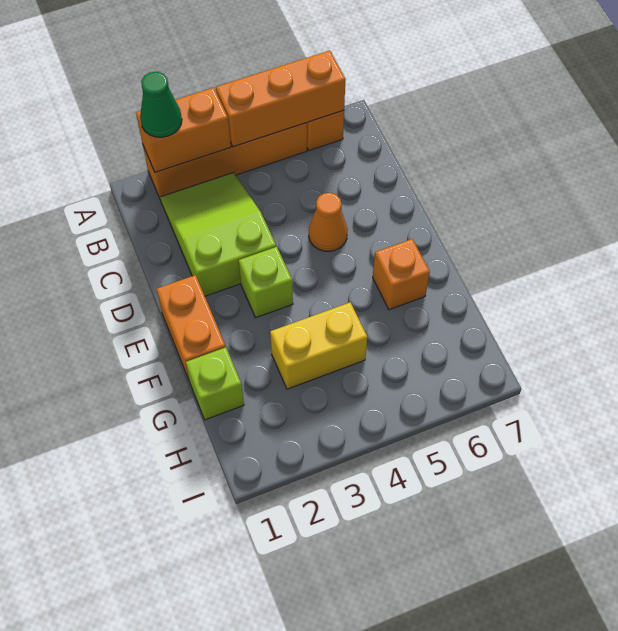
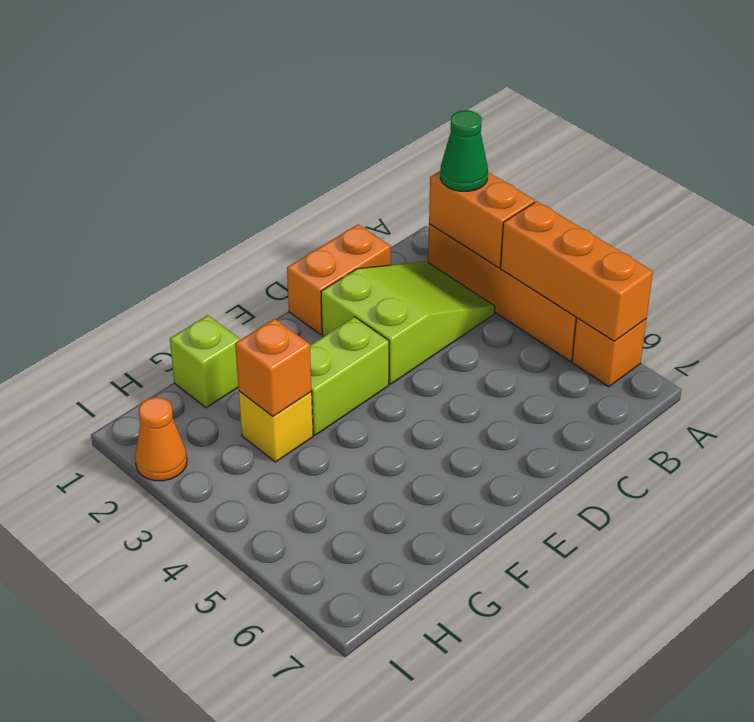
orange cone D5 level 1 -> orange cone I2 level 1
orange brick E1:F1 level 1 -> orange brick C1:D1 level 1
lime brick E3 level 1 -> lime brick E3:F3 level 1
orange brick F6 level 1 -> orange brick G3 level 2
yellow brick G3:G4 level 1 -> yellow brick G3 level 1

